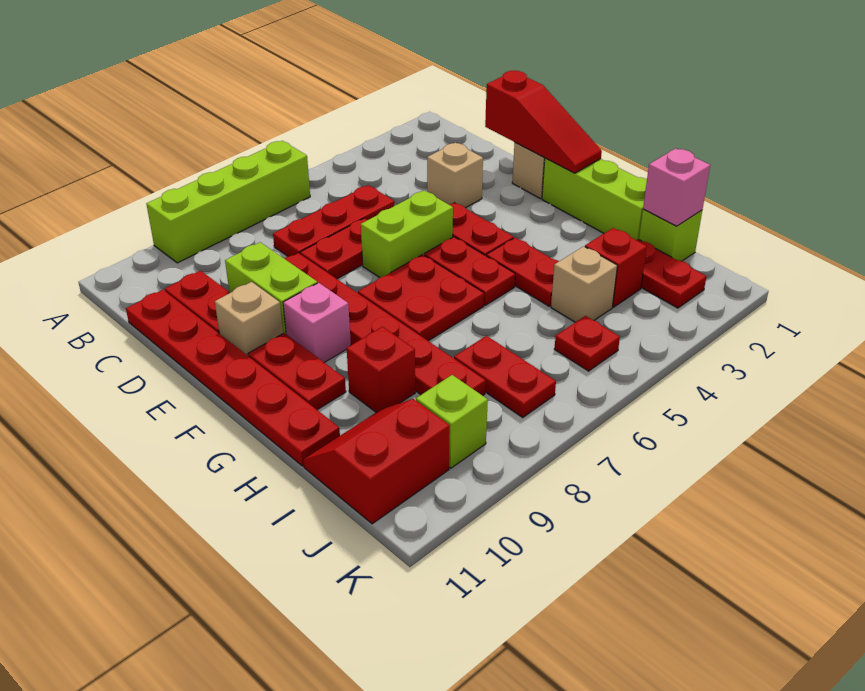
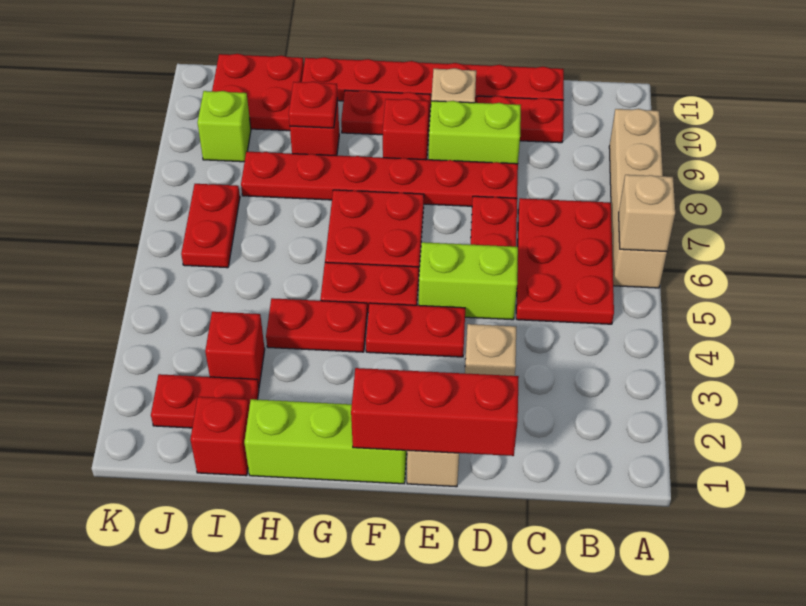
lime brick A6:A9 level 1 -> tan brick A6:A9 level 1
red plate C5:C7 level 1 -> red plate B5:C7 level 1
red slope D1:F1 level 2 top D -> red brick D1:F1 level 2
lime brick E5:E6 level 1 -> lime brick D5:E5 level 1
pink brick F9 level 1 -> red brick F9 level 1
lime brick I1 level 1 -> red brick I1 level 1
pink brick I1 level 2 -> none
tan brick I4 level 1 -> tan brick A6 level 2
red plate I7:J7 level 1 -> red plate J6:J7 level 1
red slope I10:J11 level 1 top J -> red plate I10:J11 level 1
red plate J5 level 1 -> red plate H9 level 2

